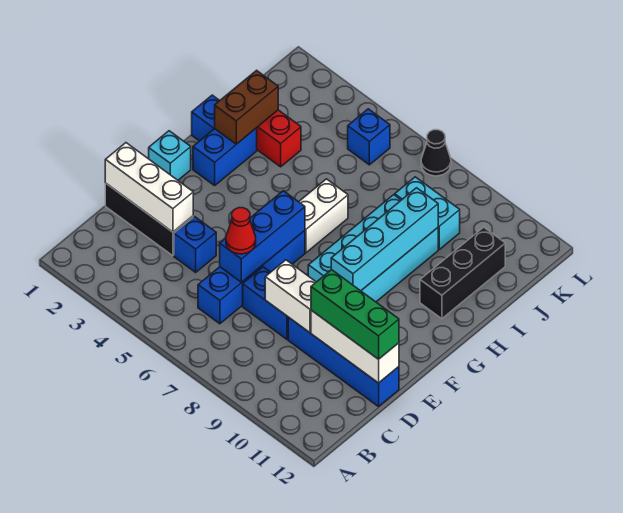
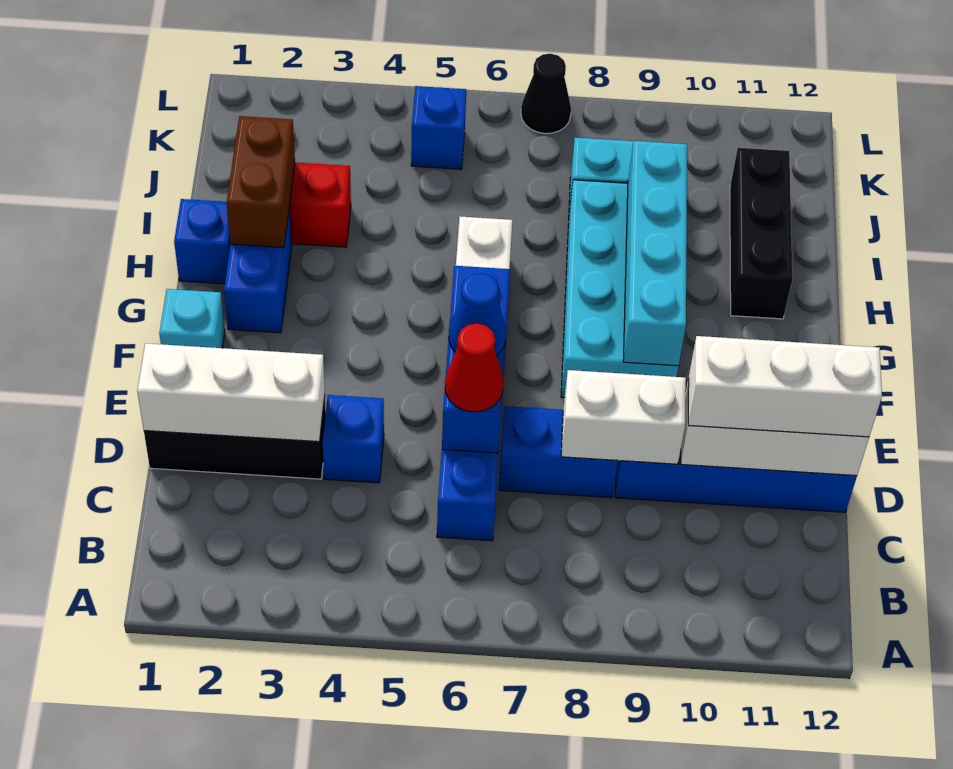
green brick D10:D12 level 3 -> white brick D10:D12 level 3
none -> blue cone E6 level 3

